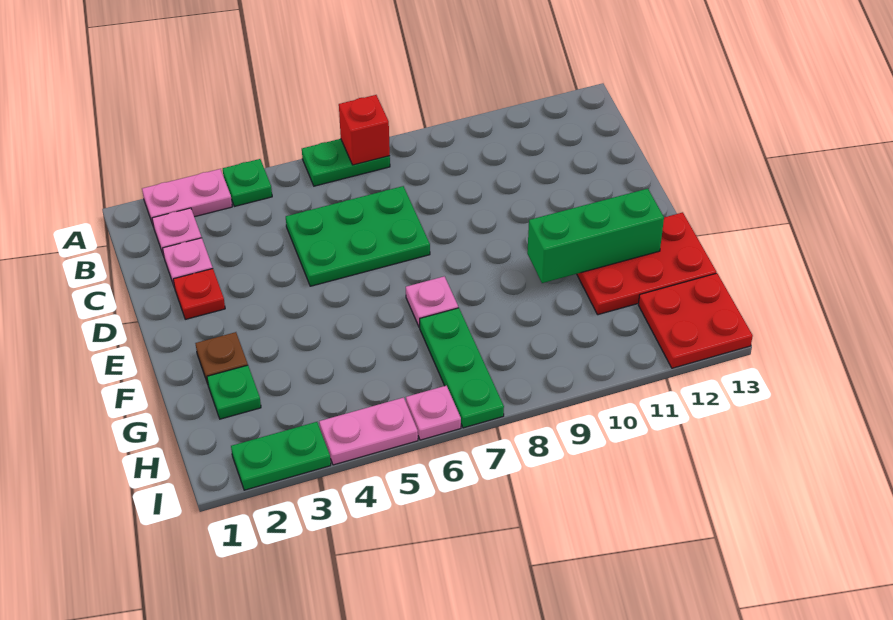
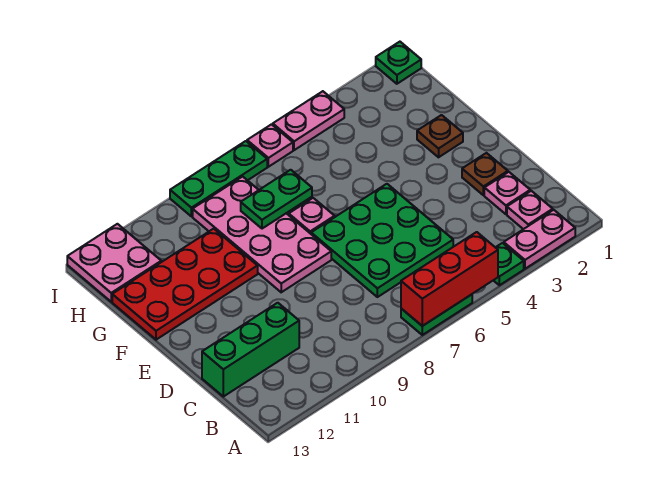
red brick A7 level 2 -> red brick A5:A7 level 2
green plate C5:D7 level 1 -> green plate C5:E7 level 1
red plate D2 level 1 -> brown plate D2 level 1
none -> pink plate E8:H9 level 1
green brick F10:F12 level 2 -> green brick C11:C13 level 1
red plate F11:G13 level 1 -> red plate F10:G13 level 1
green plate G2 level 1 -> green plate I1 level 1
green plate G7:I7 level 1 -> green plate I7:I9 level 1
red plate H12:I13 level 1 -> pink plate H12:I13 level 1
green plate I2:I3 level 1 -> green plate G7:G8 level 2

